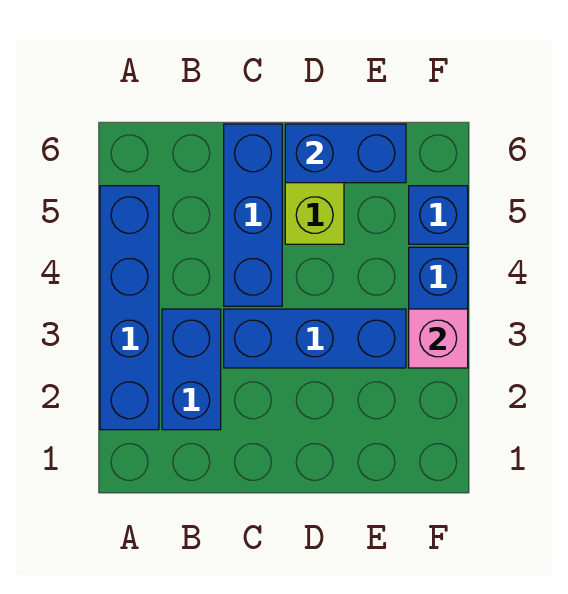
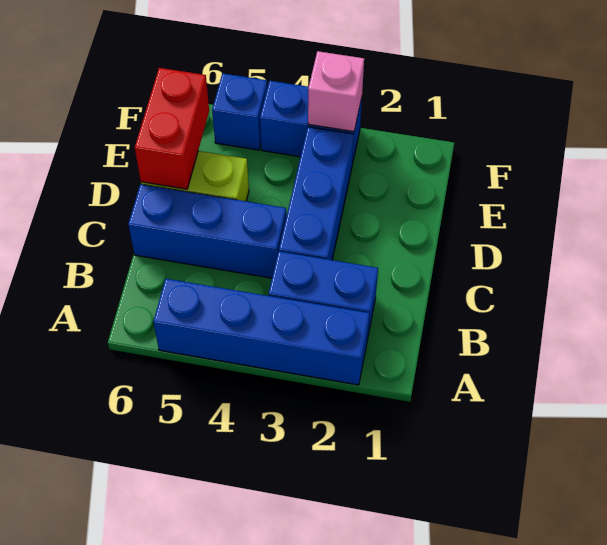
blue brick D6:E6 level 2 -> red brick D6:E6 level 2

